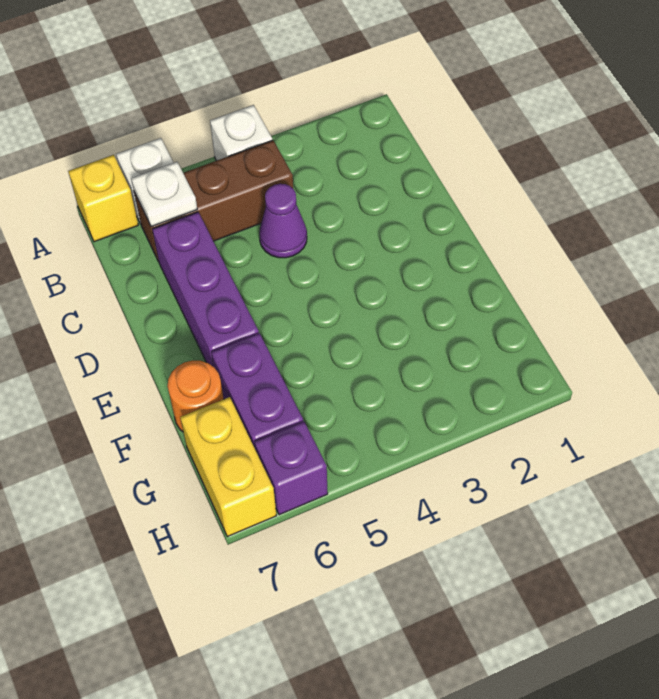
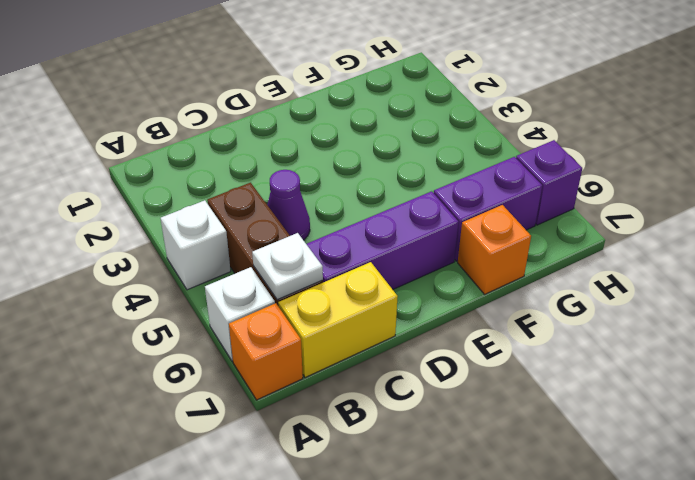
yellow brick A7 level 1 -> orange brick A7 level 1
orange round brick F7 level 1 -> orange brick F7 level 1
yellow brick G7:H7 level 1 -> yellow brick B7:C7 level 1

